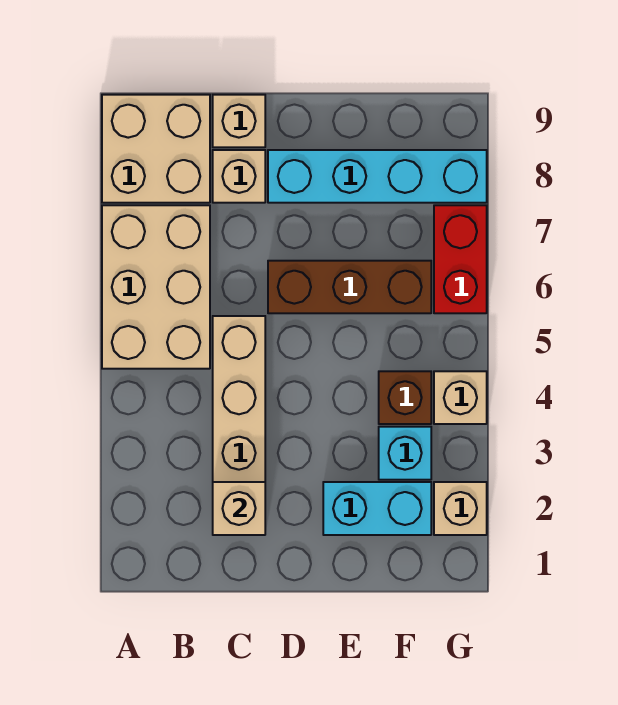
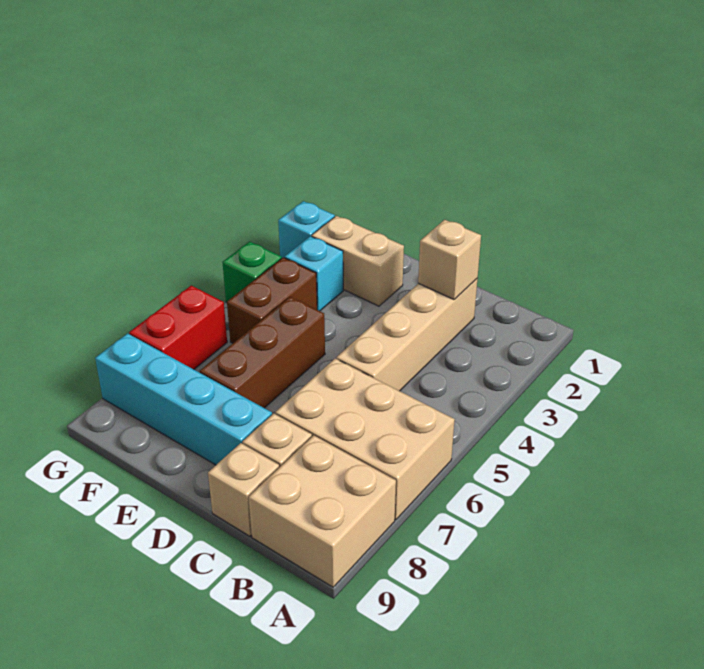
tan brick A5:B7 level 1 -> tan brick A6:C7 level 1
brown brick D6:F6 level 1 -> brown brick E5:E7 level 1
cyan brick E2:F2 level 1 -> tan brick E2:F2 level 1
brown brick F4 level 1 -> brown brick F4:F5 level 1
tan brick G2 level 1 -> cyan brick G2 level 1
tan brick G4 level 1 -> green brick G4 level 1

